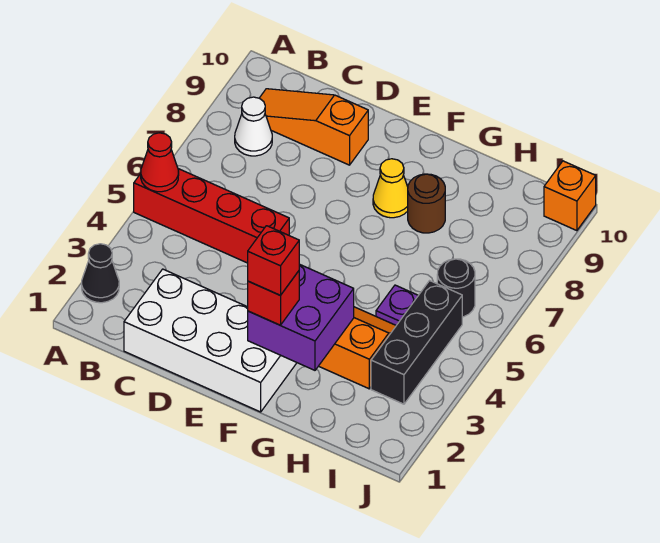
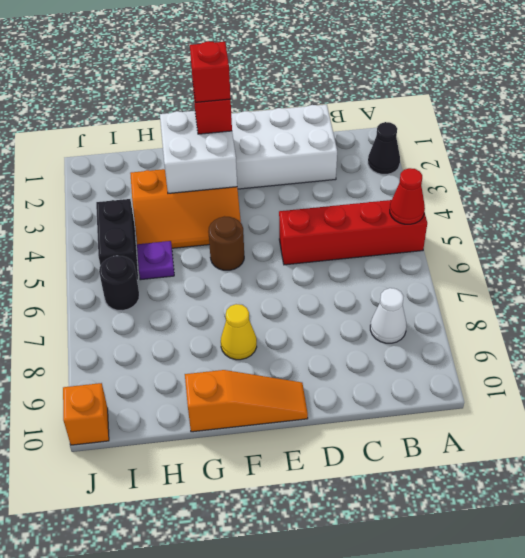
orange slope B9:D9 level 1 top D -> orange slope E10:G10 level 1 top G
purple brick F2:G3 level 2 -> white brick F2:G3 level 2
brown round brick G8 level 1 -> brown round brick F5 level 1
black brick I3:I5 level 1 -> black brick I4:I5 level 1

